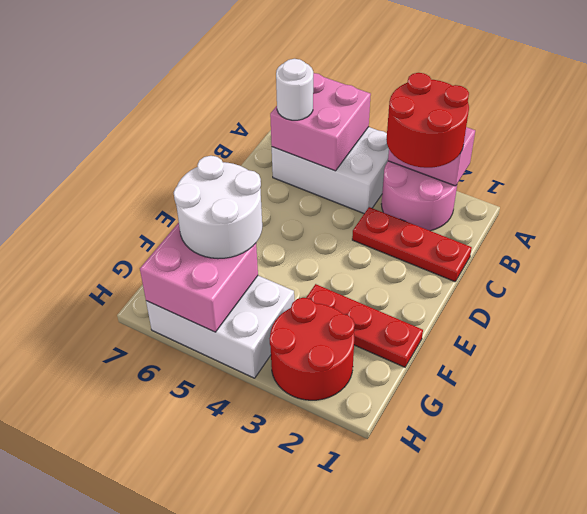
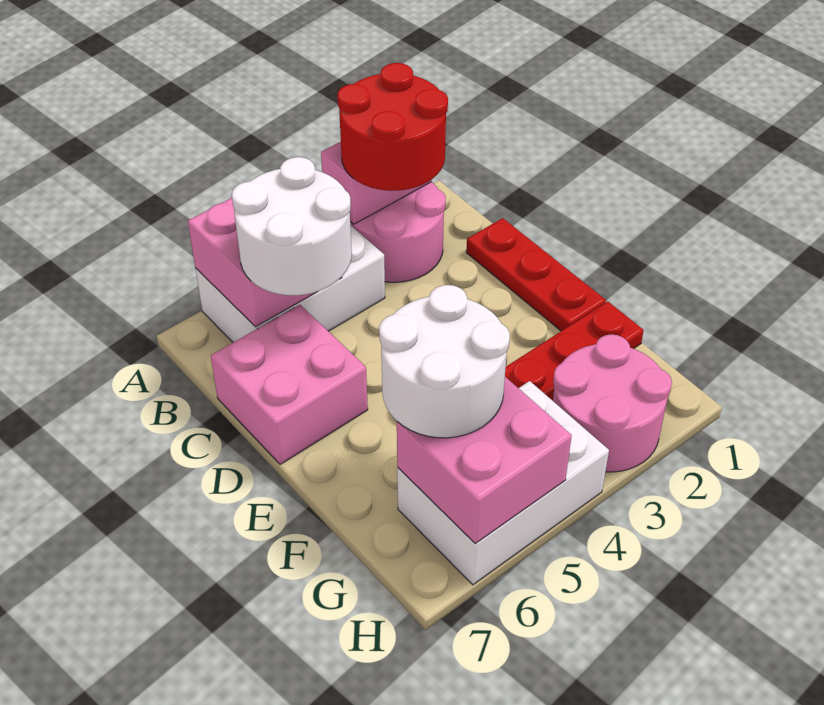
white round brick B6 level 3 -> white round brick B5:C6 level 3
red plate C1:C3 level 1 -> red plate C1:E1 level 1
none -> pink brick C6:D7 level 1
red round brick G2:H3 level 1 -> pink round brick G2:H3 level 1

